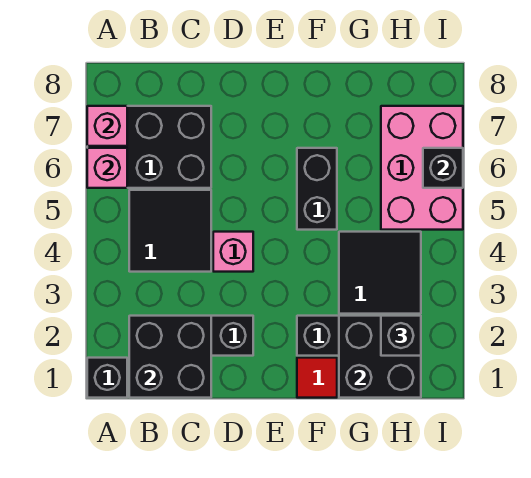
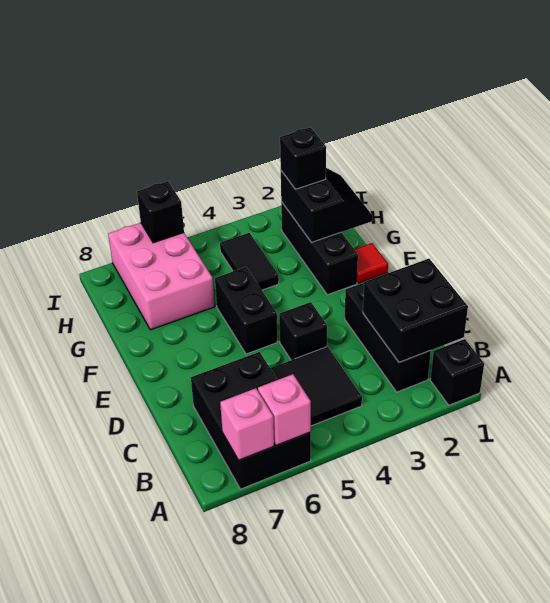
pink brick D4 level 1 -> black brick D4 level 1
black brick F5:F6 level 1 -> black brick E5:F5 level 1
black brick G1:H2 level 2 -> black slope G1:H2 level 2 top 2
black tile G3:H4 level 1 -> black tile G4:H4 level 1
pink brick H5:I7 level 1 -> pink brick G6:I7 level 1

